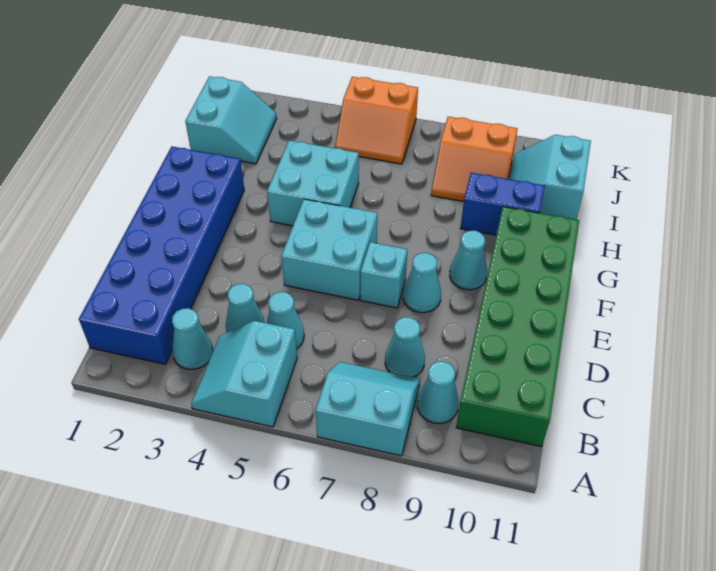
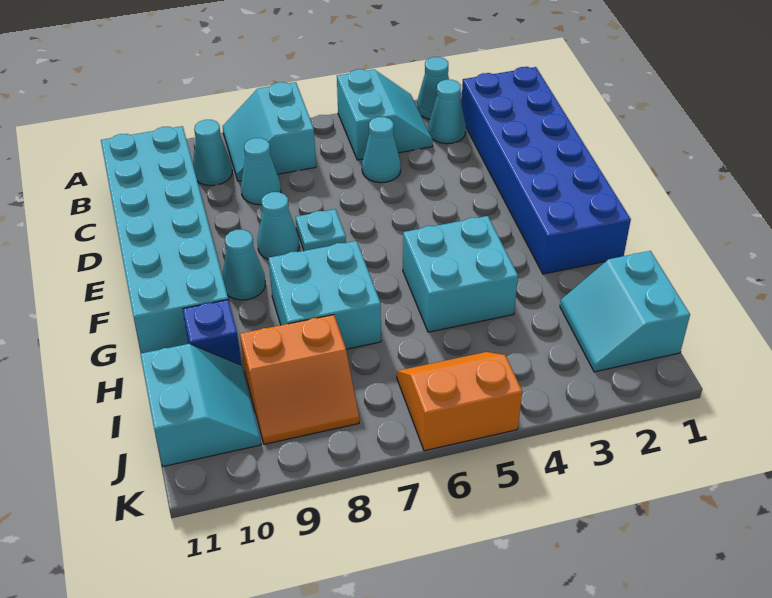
cyan slope A7:B8 level 1 top A -> cyan slope A7:B8 level 1 top 7
green brick B10:G11 level 1 -> cyan brick B10:G11 level 1
cyan cone C4 level 1 -> cyan cone A3 level 1
cyan brick E5:F6 level 1 -> cyan brick G7:H8 level 1
cyan brick E7 level 1 -> cyan plate E7 level 1
blue brick H9:H10 level 1 -> blue brick H10 level 1
orange slope I8:J9 level 1 top J -> orange slope I8:J9 level 1 top I

